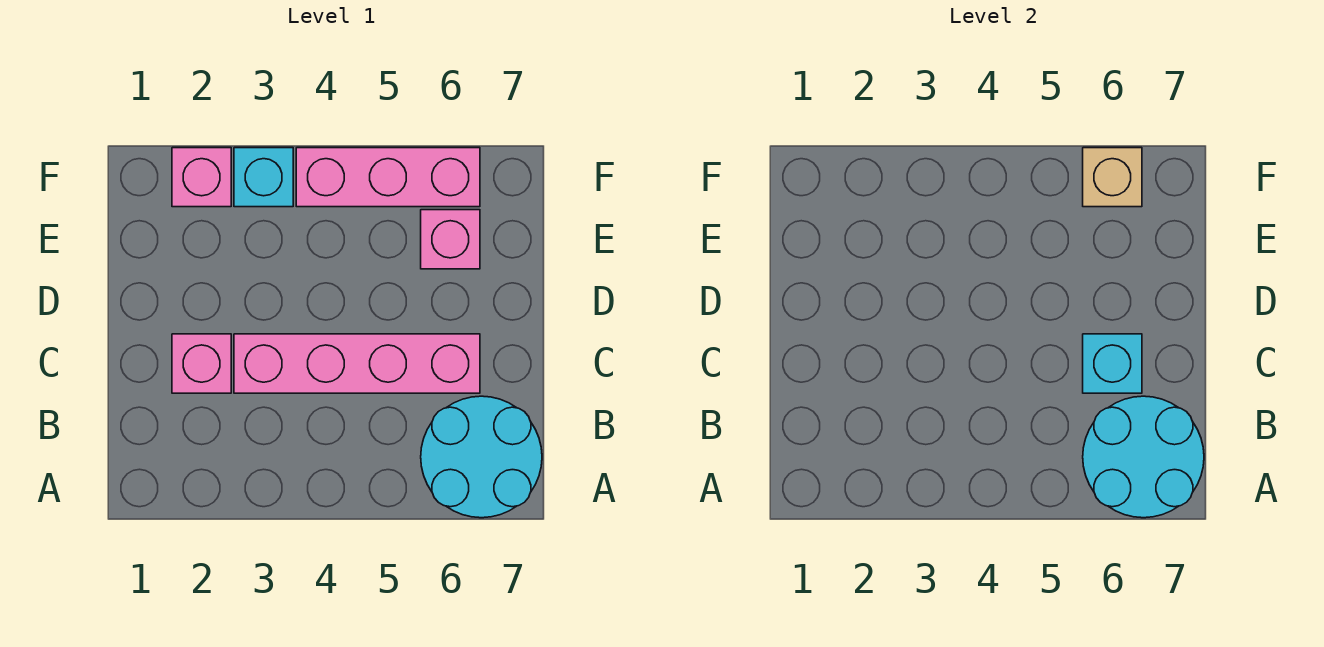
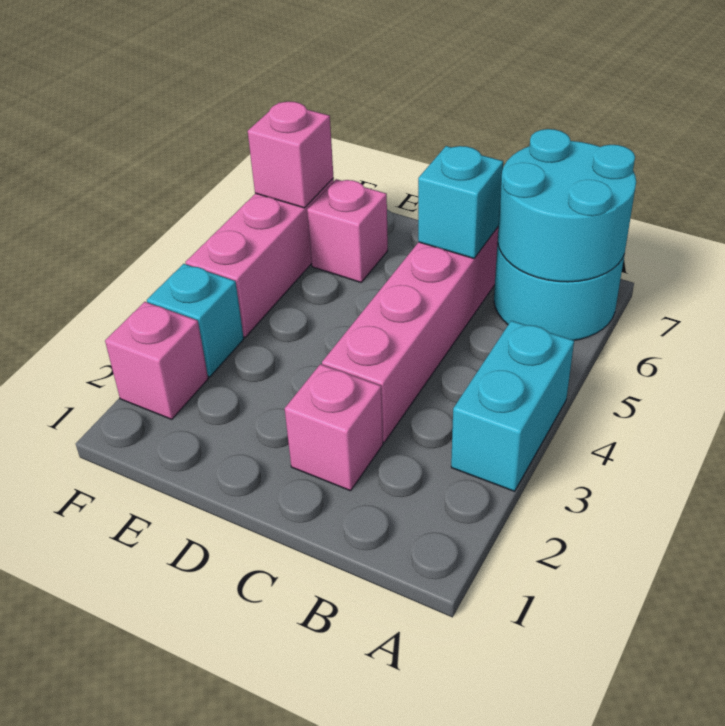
none -> cyan brick A3:A4 level 1
tan brick F6 level 2 -> pink brick F6 level 2

